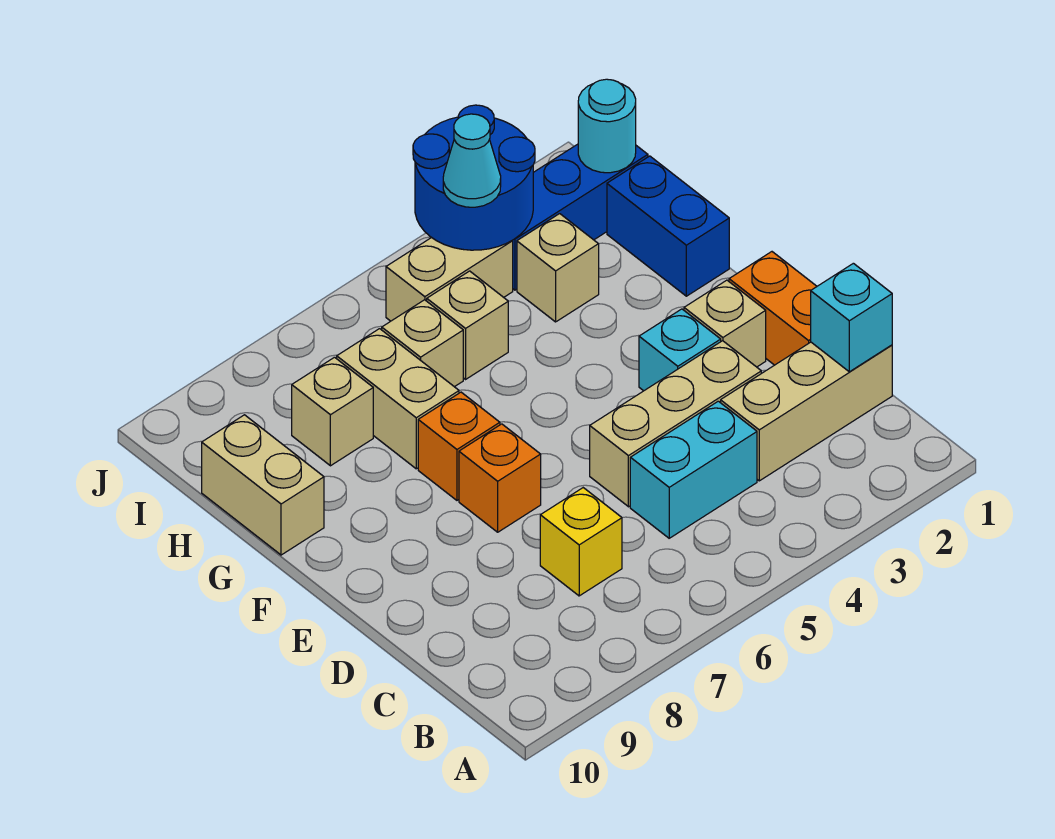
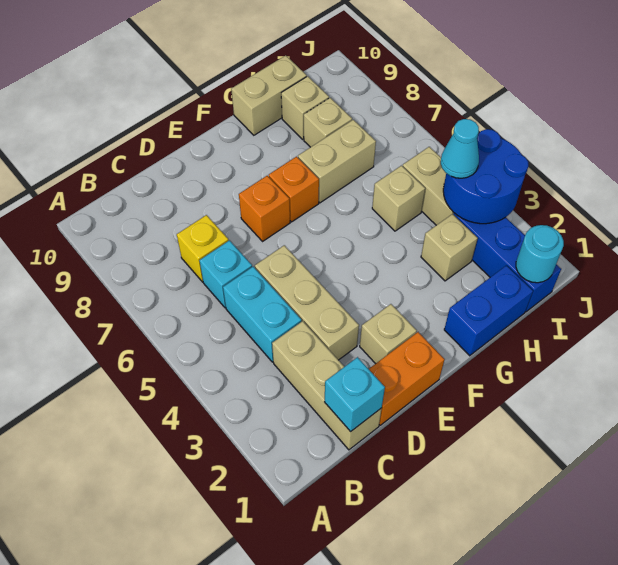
cyan brick E3 level 1 -> cyan brick C6 level 1
tan brick H6 level 1 -> tan brick H9 level 1

